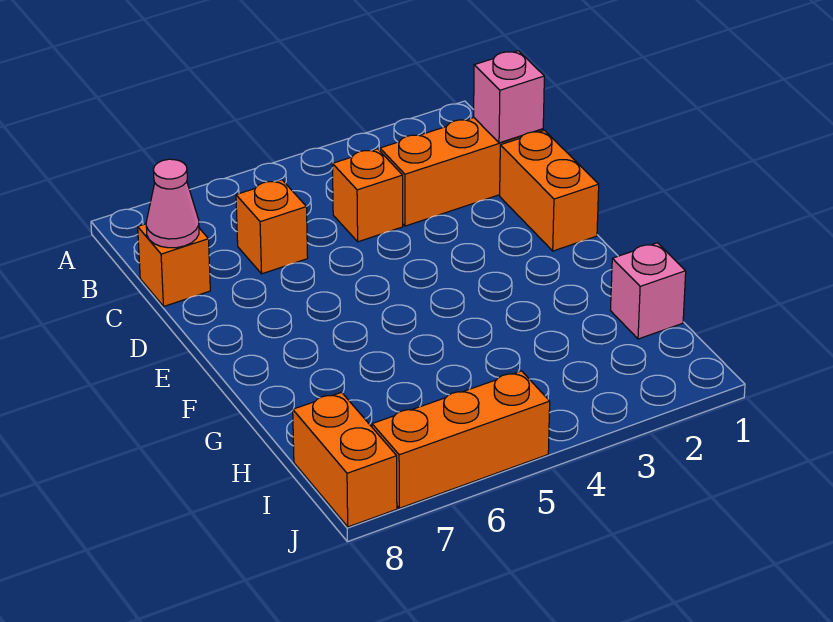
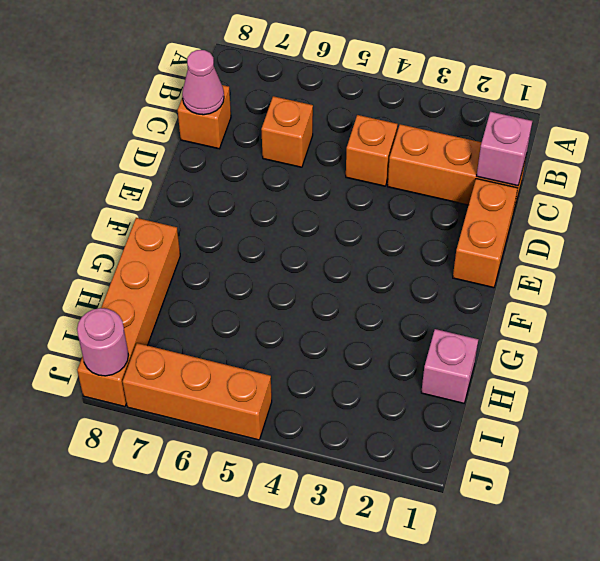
orange brick I8:J8 level 1 -> orange brick G8:J8 level 1
none -> pink round brick J8 level 2

